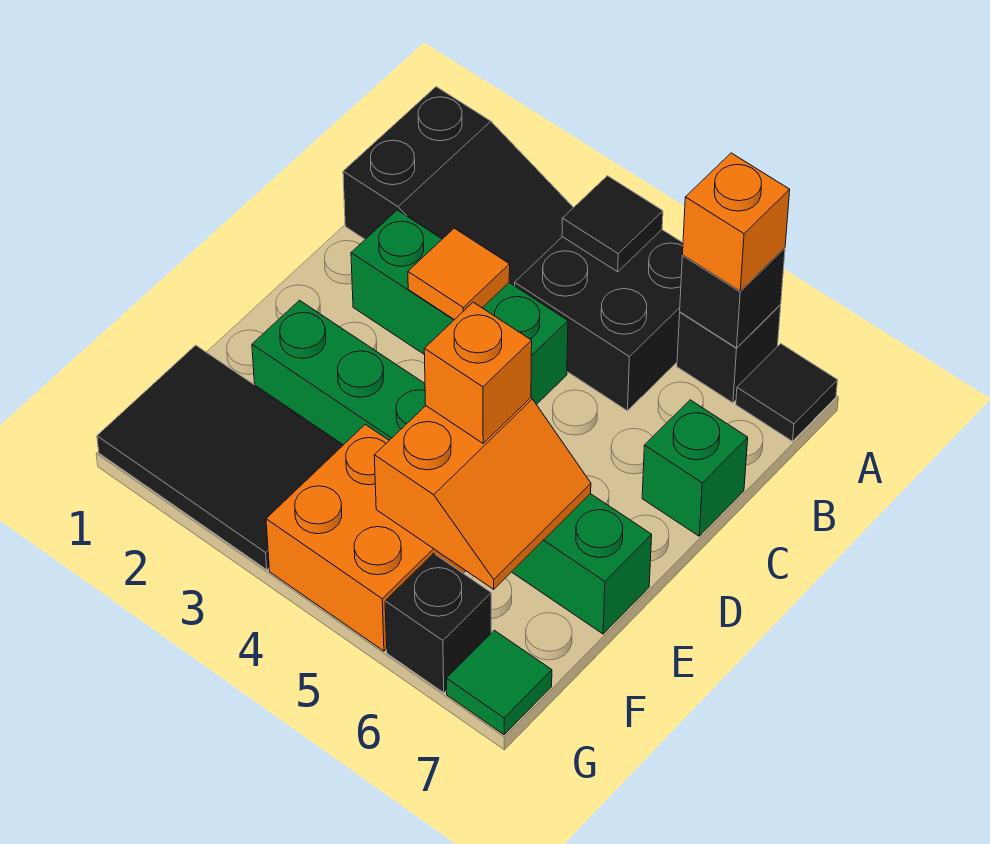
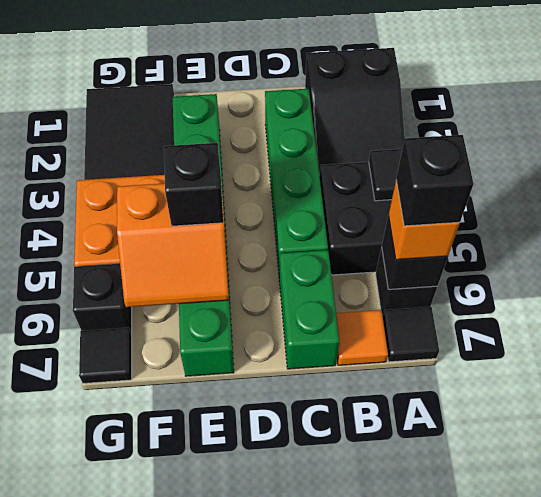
none -> black brick A6 level 4
green brick C2:C4 level 1 -> green brick C2:C5 level 1
orange tile C3 level 2 -> orange tile B7 level 1
green brick C7 level 1 -> green brick C6:C7 level 1
orange brick E5 level 3 -> black brick E5 level 3
green tile G7 level 1 -> black tile G7 level 1

